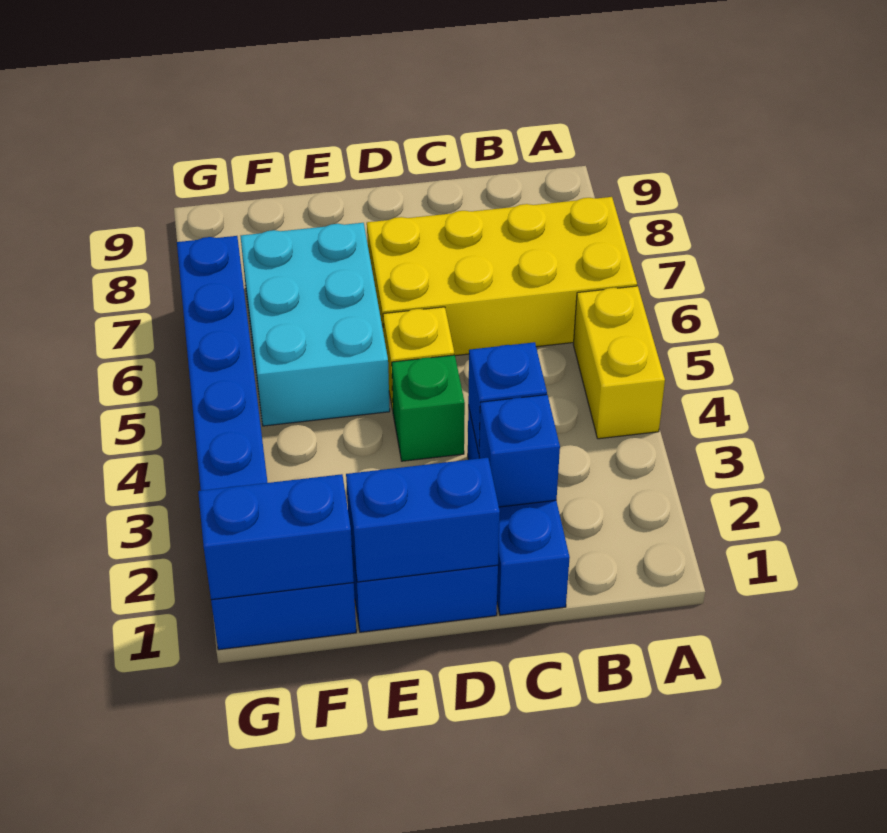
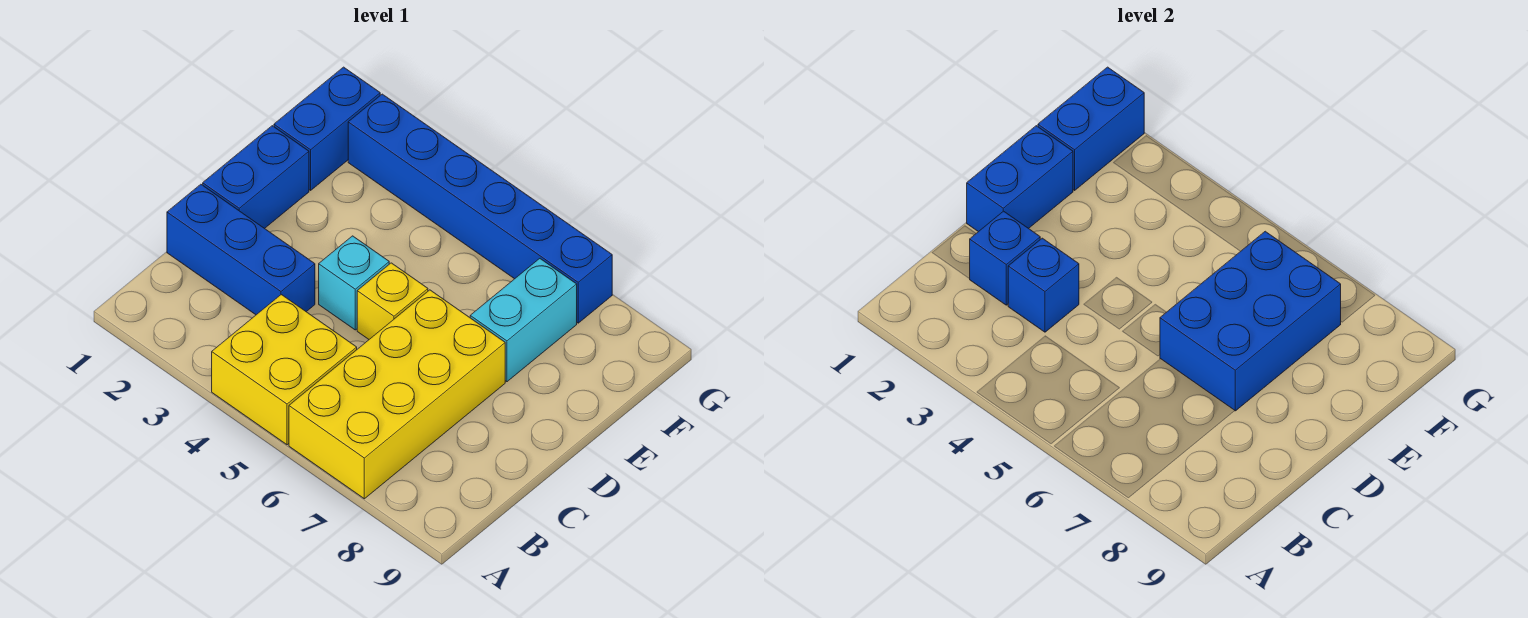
yellow brick A4:A5 level 1 -> yellow brick A4:B5 level 1
green brick D4 level 1 -> cyan brick D4 level 1
none -> blue brick D6:F7 level 2
cyan brick E5:F7 level 1 -> cyan brick E7:F7 level 1

